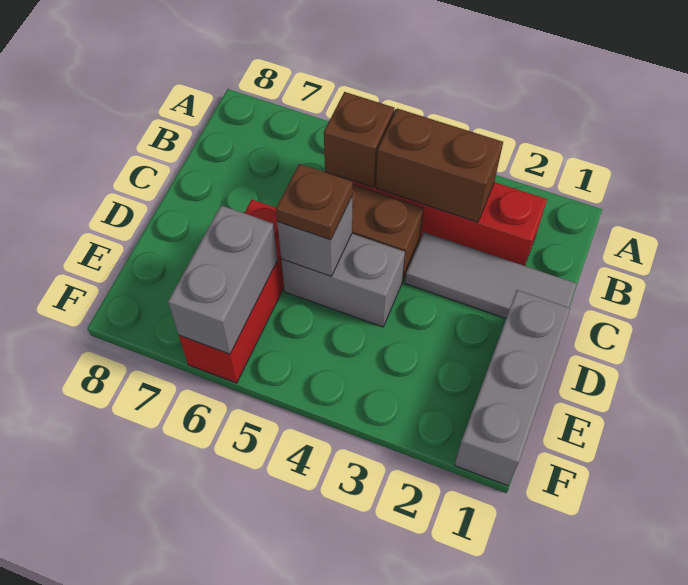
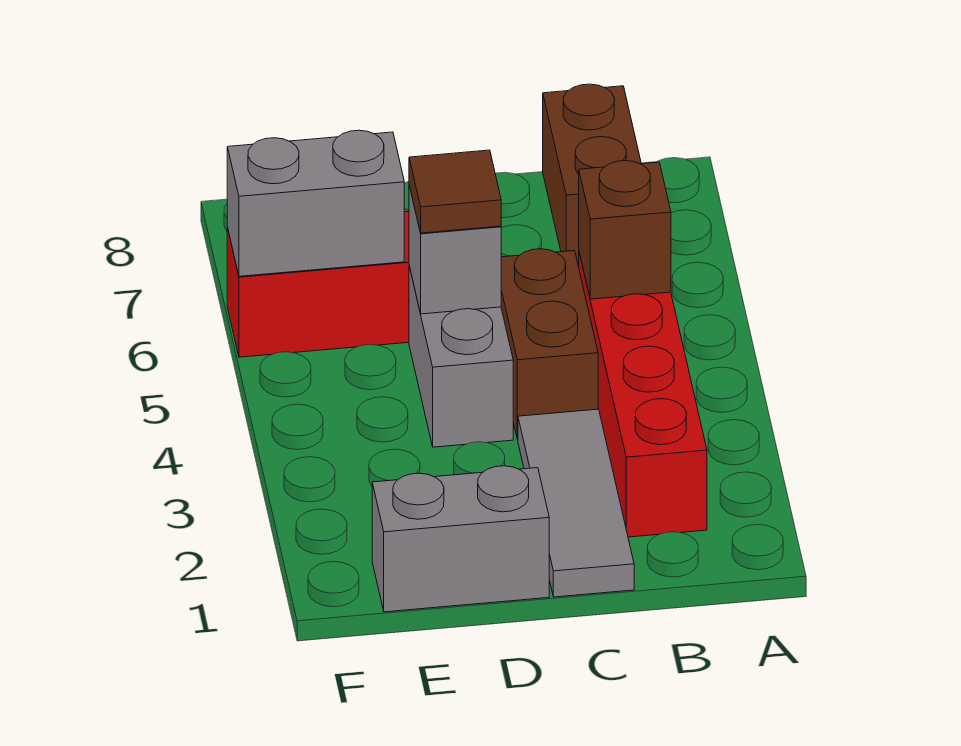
brown brick B3:B4 level 2 -> brown brick B7:B8 level 1
grey brick D1:F1 level 1 -> grey brick D1:E1 level 1
brown plate D5 level 3 -> brown tile D5 level 3

